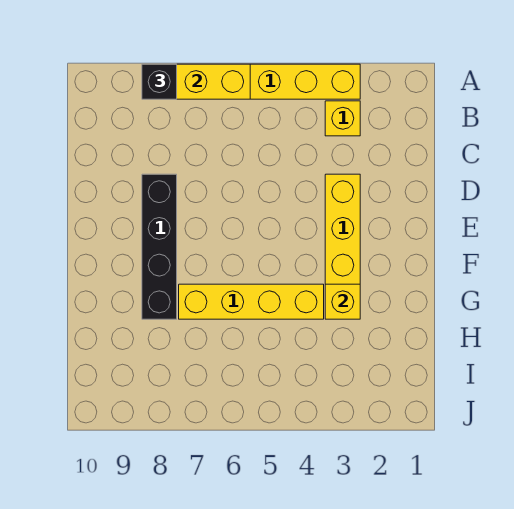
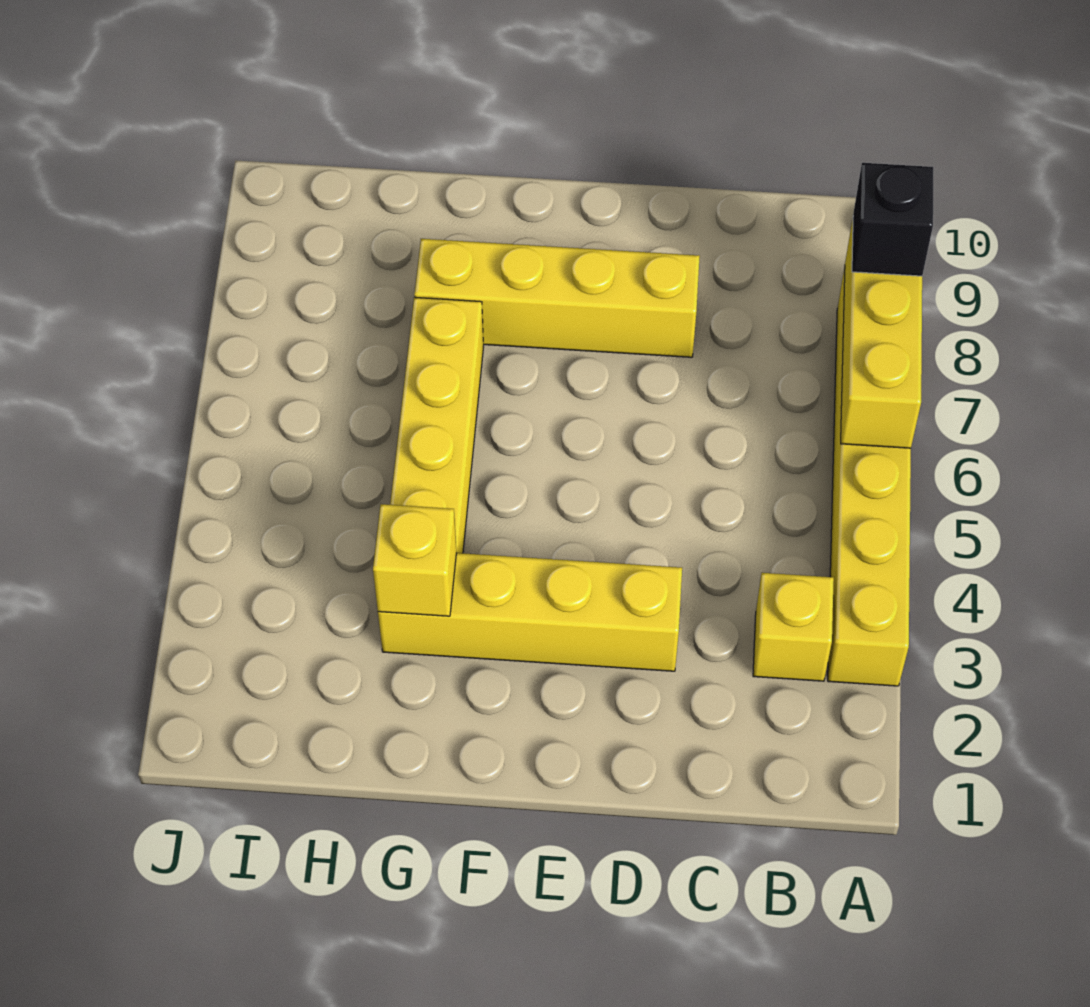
black brick D8:G8 level 1 -> yellow brick D8:G8 level 1

